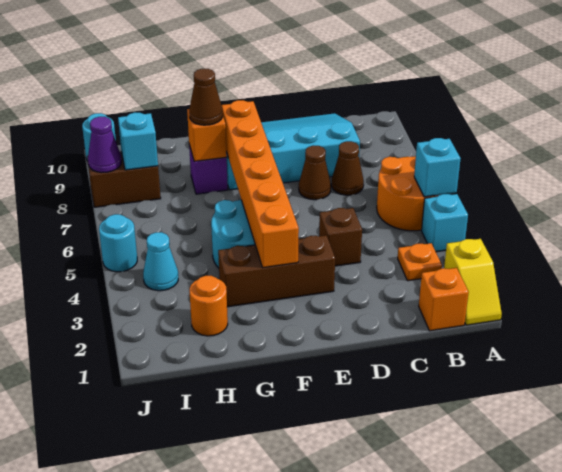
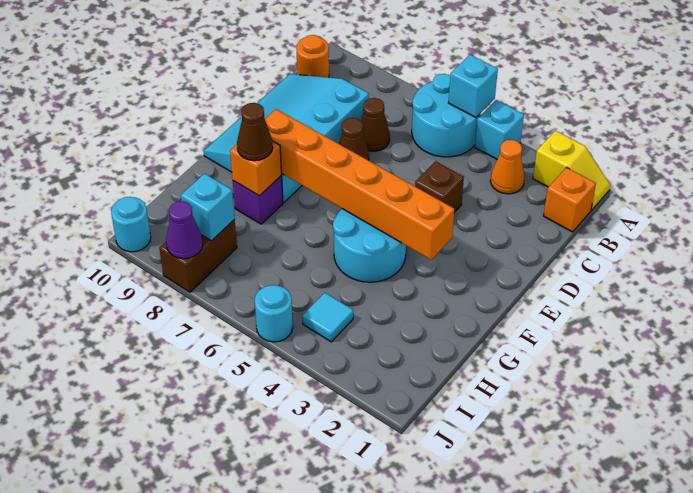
orange round brick A5:B6 level 1 -> cyan round brick A5:B6 level 1
orange plate B3 level 1 -> orange cone B3 level 1
brown brick E3:G3 level 1 -> none
orange round brick H2 level 1 -> orange round brick B10 level 1
cyan cone I4 level 1 -> cyan tile I4 level 1

